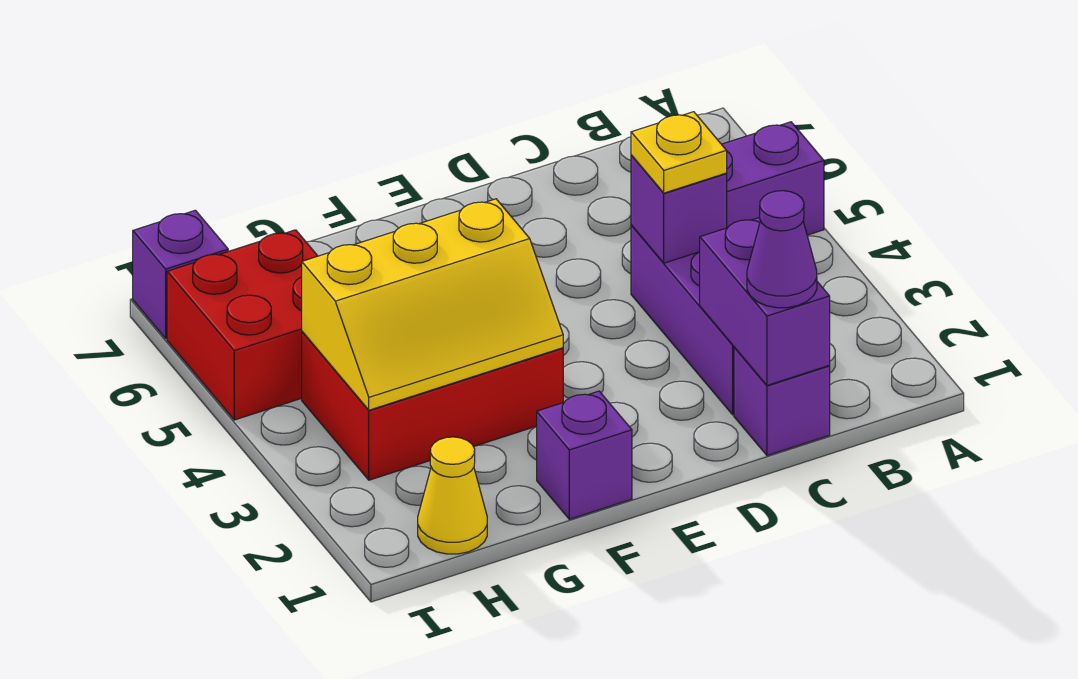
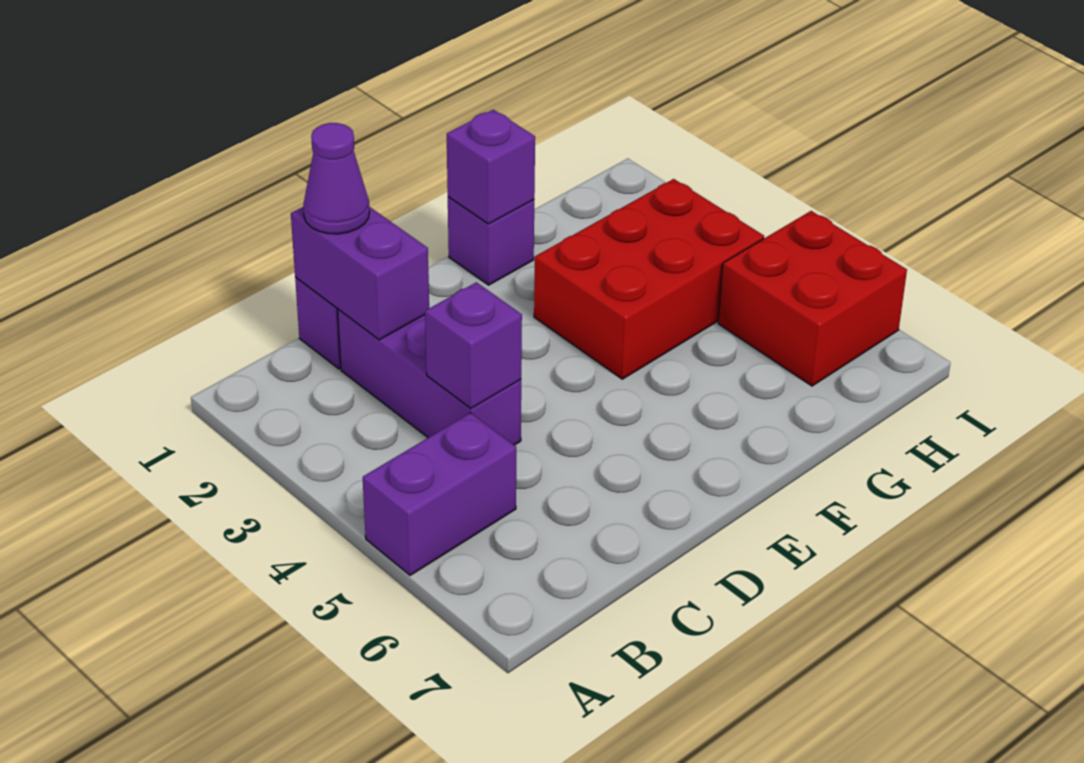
yellow plate C4 level 3 -> none
yellow slope F3:H4 level 2 top 4 -> none
yellow cone H1 level 1 -> none
purple brick I7 level 1 -> purple brick F1 level 2

